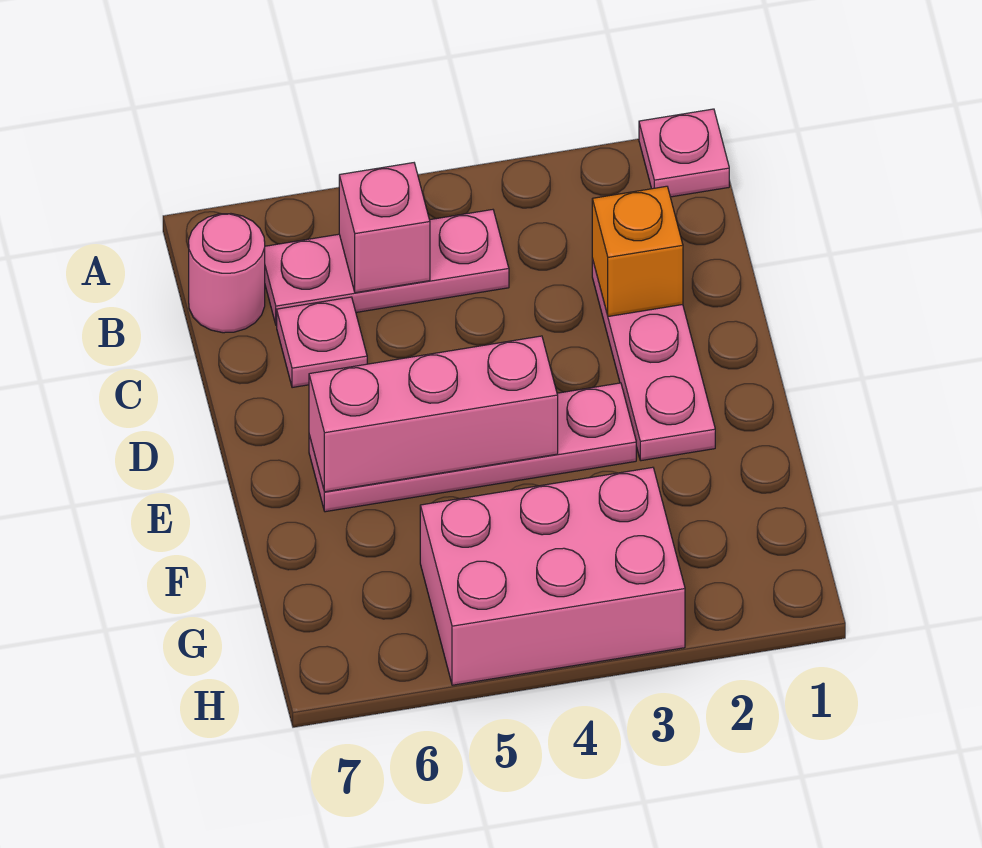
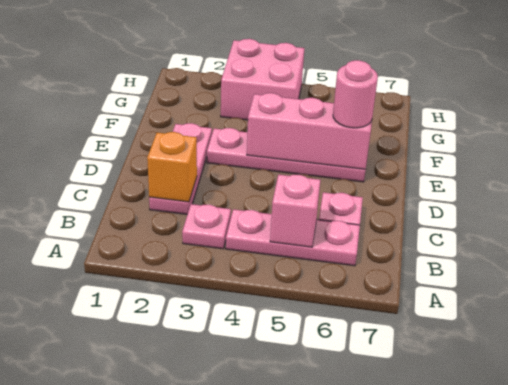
pink plate A1 level 1 -> pink plate B3 level 1
pink round brick B7 level 1 -> pink round brick E6 level 3
pink brick G3:H5 level 1 -> pink brick G3:H4 level 1

